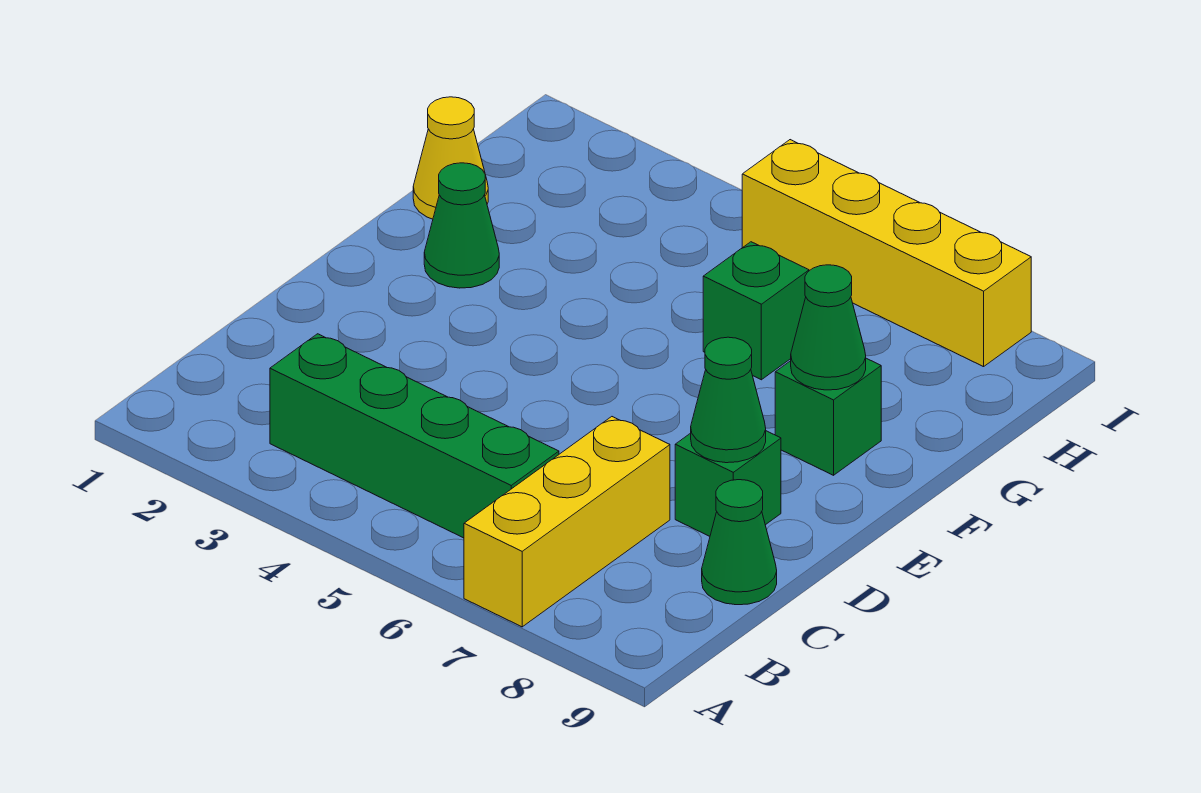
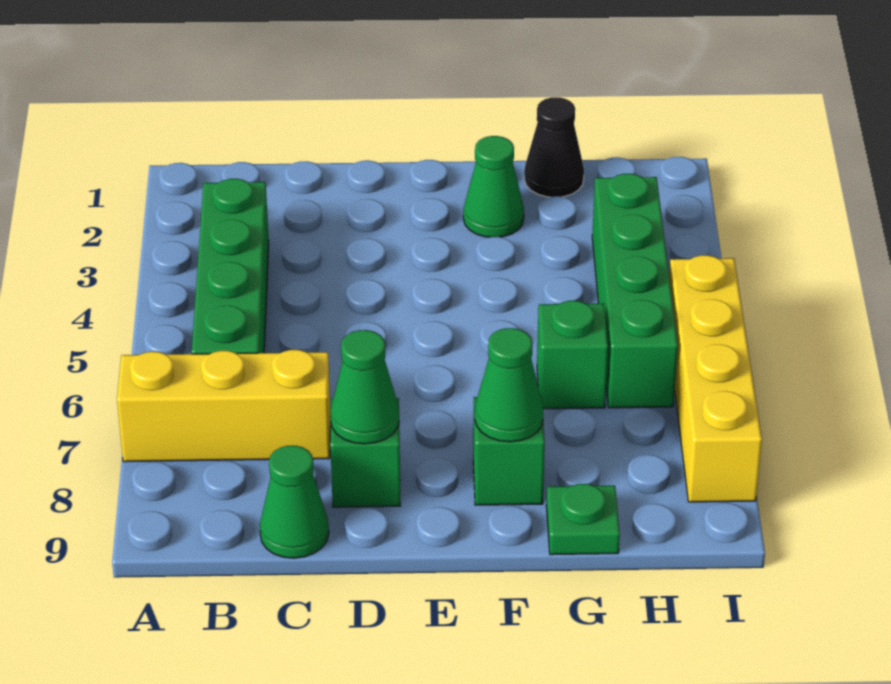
yellow cone G1 level 1 -> black cone G1 level 1
none -> green plate G9 level 1
none -> green brick H3:H6 level 1

